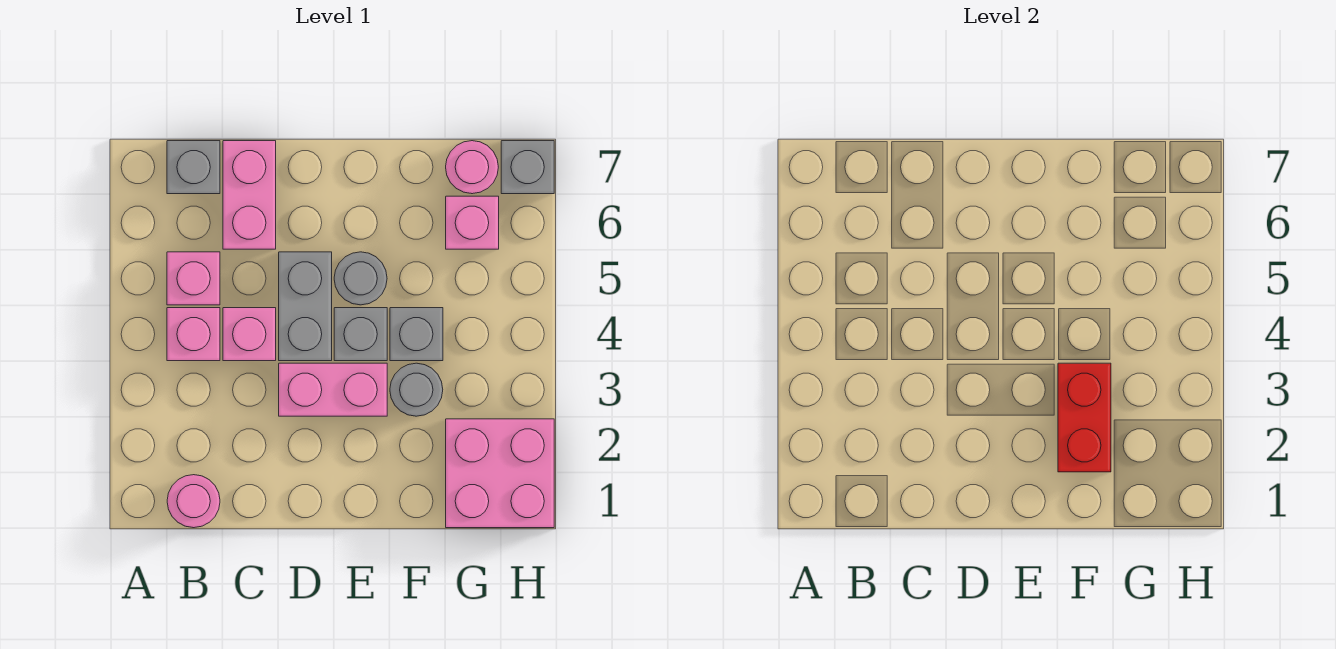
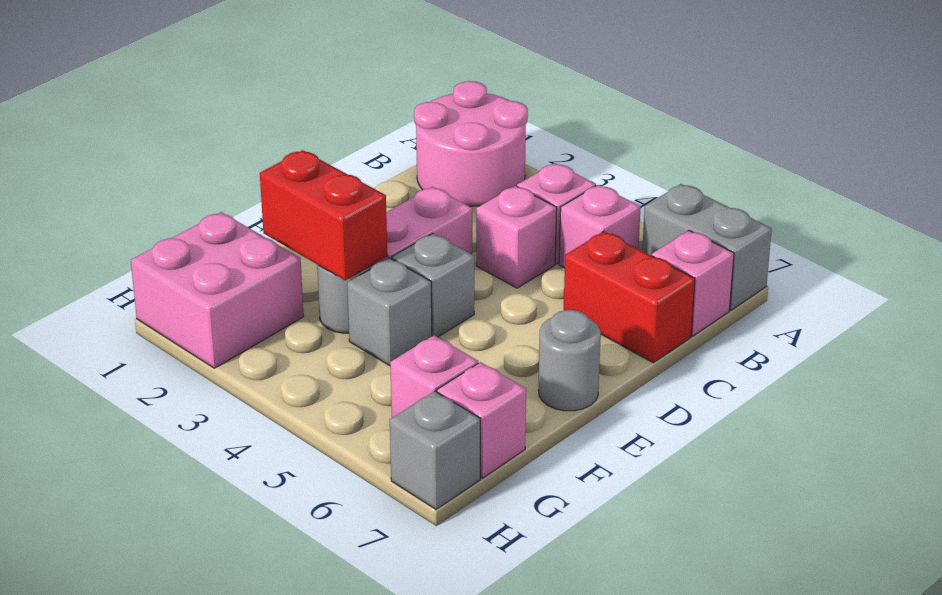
pink round brick B1 level 1 -> pink round brick A1:B2 level 1
grey brick B7 level 1 -> pink brick B7 level 1
pink brick C6:C7 level 1 -> red brick C6:C7 level 1
grey brick D4:D5 level 1 -> grey brick A6:A7 level 1
grey round brick E5 level 1 -> grey round brick E7 level 1
pink round brick G7 level 1 -> pink brick G7 level 1

